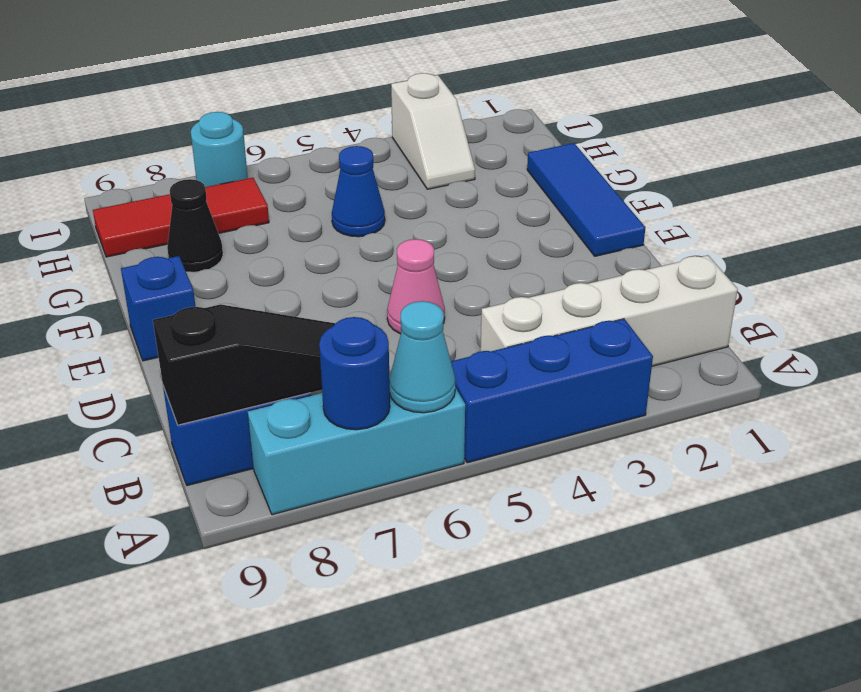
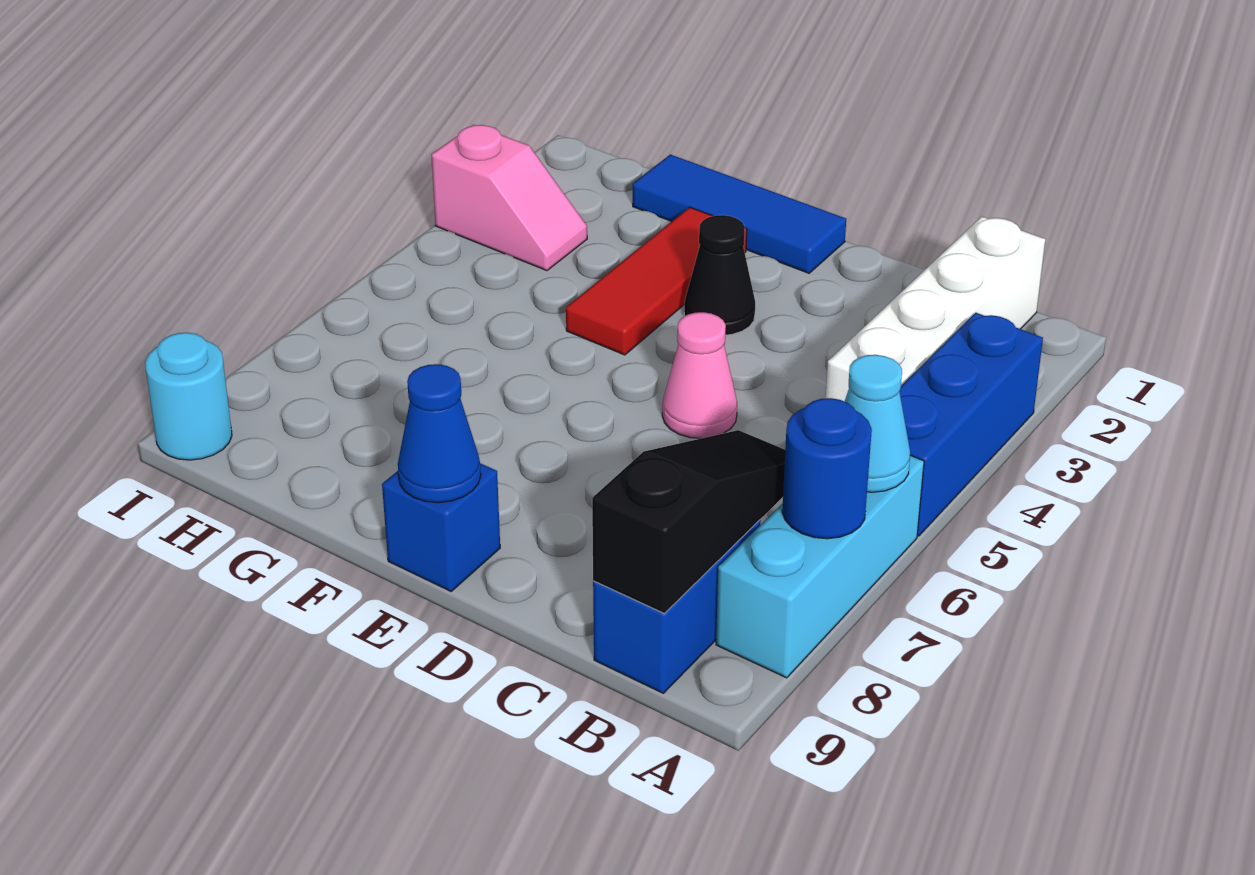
blue cone G5 level 1 -> blue cone E9 level 2
black cone G8 level 1 -> black cone E3 level 1
white slope H3:I3 level 1 top I -> pink slope H3:I3 level 1 top I
red tile H7:H9 level 1 -> red tile F2:F4 level 1
cyan round brick I7 level 1 -> cyan round brick I9 level 1

